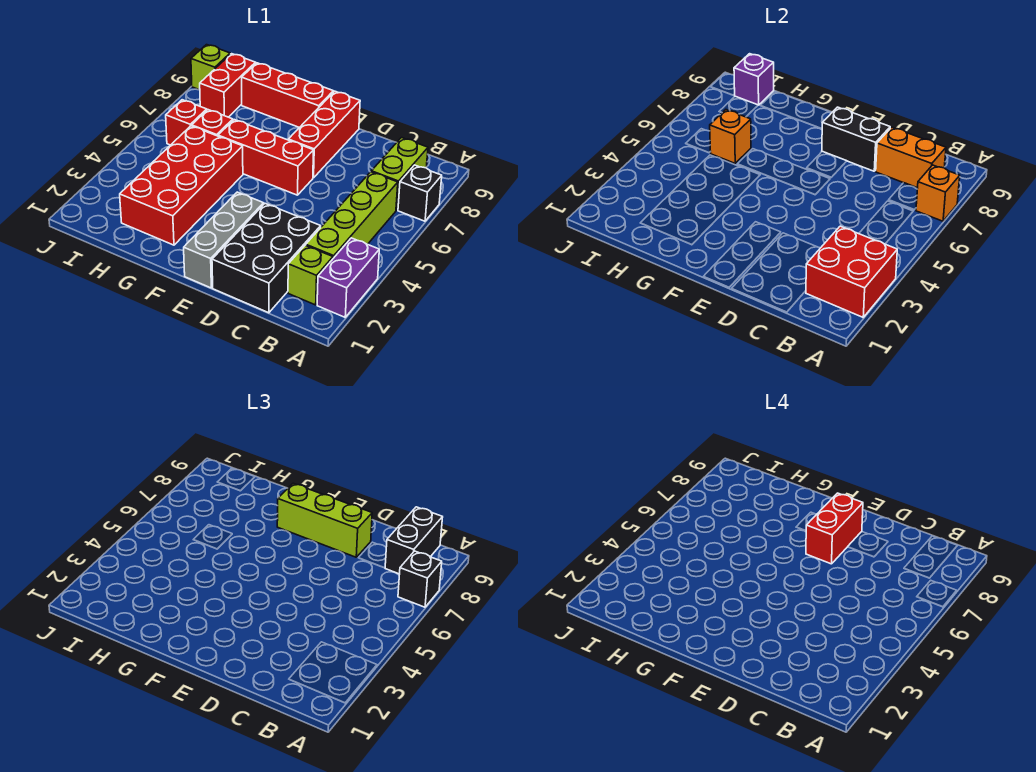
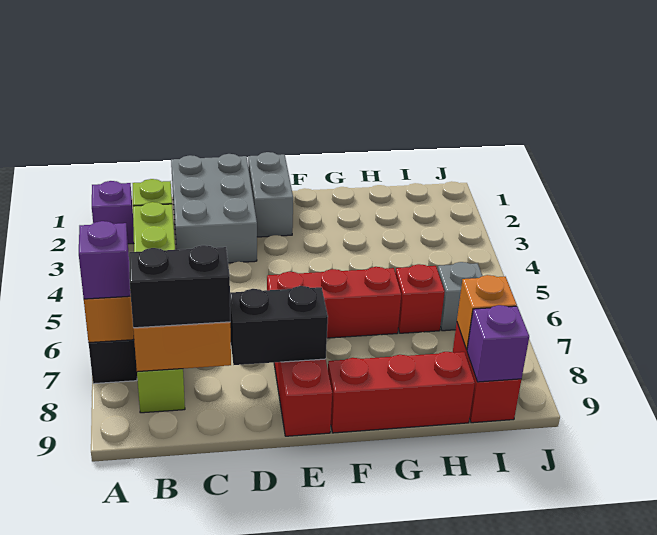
purple brick A2:A3 level 1 -> purple brick A2 level 1
red brick A2:B3 level 2 -> none
black brick A7 level 3 -> purple brick A7 level 3
black brick B8:B9 level 3 -> black brick B8:C8 level 3
black brick C1:D3 level 1 -> grey brick C1:D3 level 1
lime brick D8:F8 level 3 -> none
grey brick E1:E3 level 1 -> grey brick E1:E2 level 1
red brick E7:E8 level 4 -> none
red brick G2:H5 level 1 -> none
orange brick H6 level 2 -> orange brick I8 level 2
red brick I6 level 1 -> grey brick I6 level 1
lime brick J9 level 1 -> none

